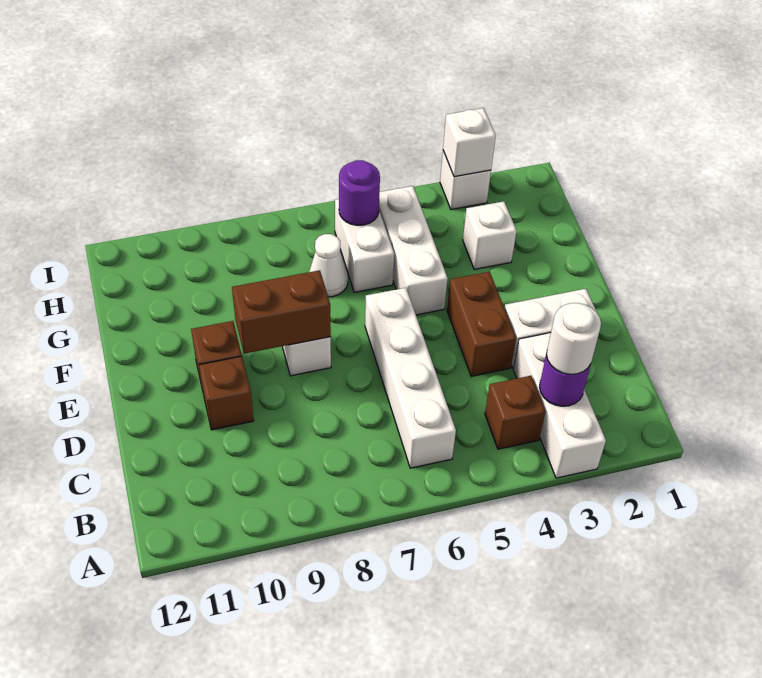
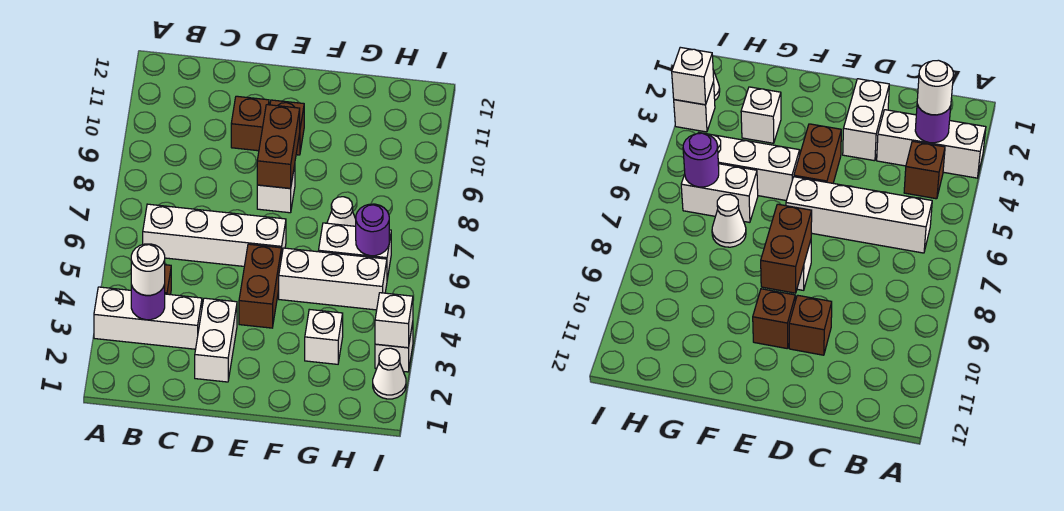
brown brick D4:E4 level 1 -> brown brick E4:E5 level 1
none -> white cone I2 level 1

